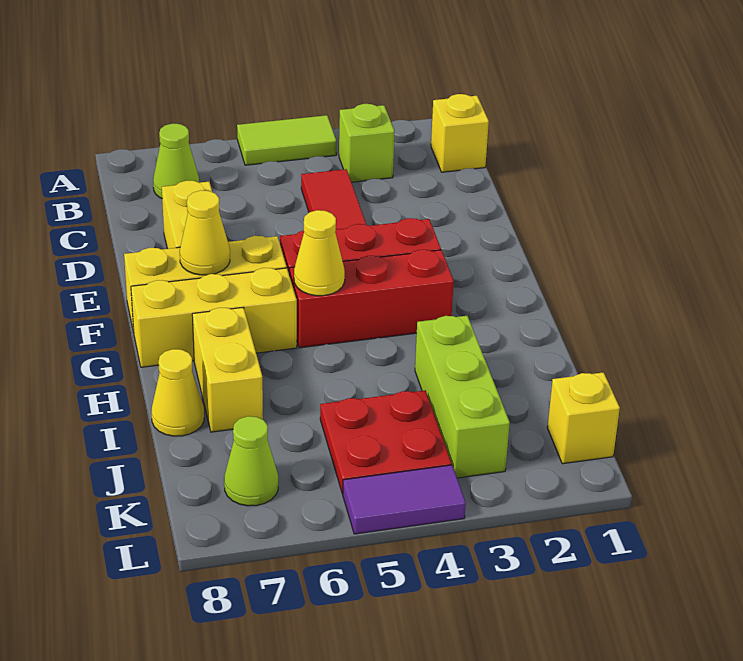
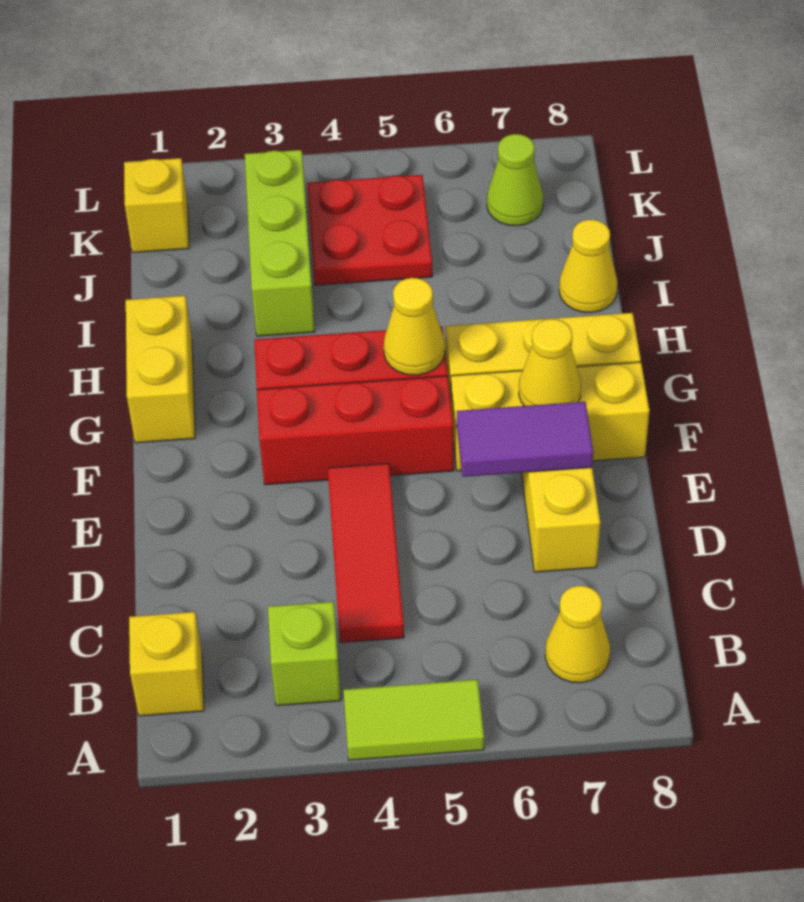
lime cone B7 level 1 -> yellow cone B7 level 1
yellow brick H7:I7 level 1 -> yellow brick G1:H1 level 1
purple tile L4:L5 level 1 -> purple tile E6:E7 level 2

